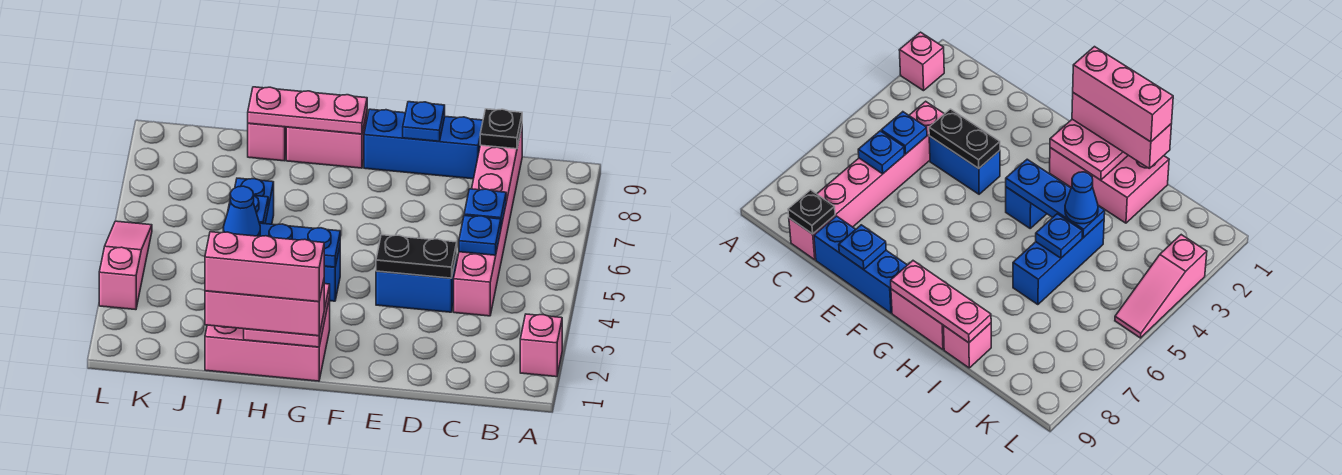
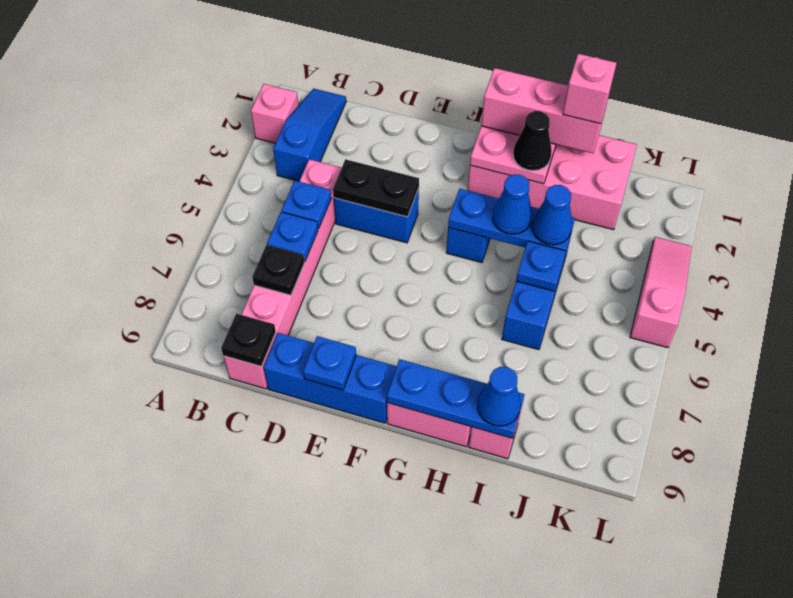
none -> blue slope B1:B3 level 1 top 3
none -> black plate C7 level 2
pink brick G1:I2 level 1 -> pink brick G1:J2 level 1
pink brick G1:I1 level 4 -> pink brick I1 level 4
pink plate G9:I9 level 2 -> blue plate G9:I9 level 2
none -> black cone H2 level 3
none -> blue cone H4 level 3
none -> blue cone I9 level 3
pink slope L3:L5 level 1 top 3 -> pink slope L3:L5 level 1 top 5

